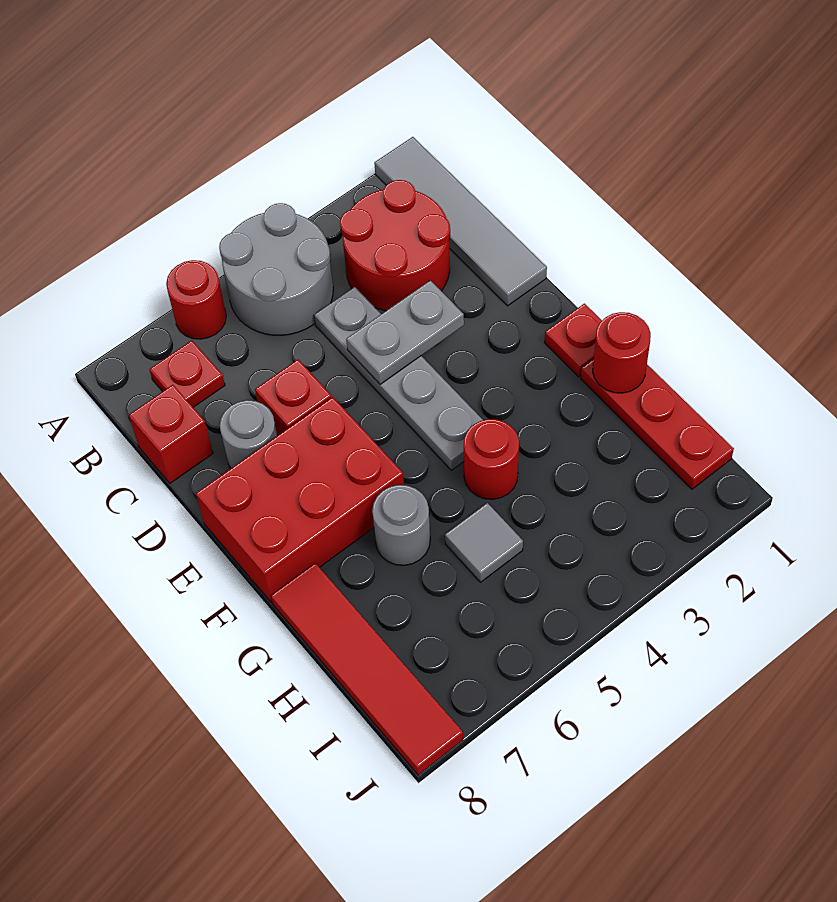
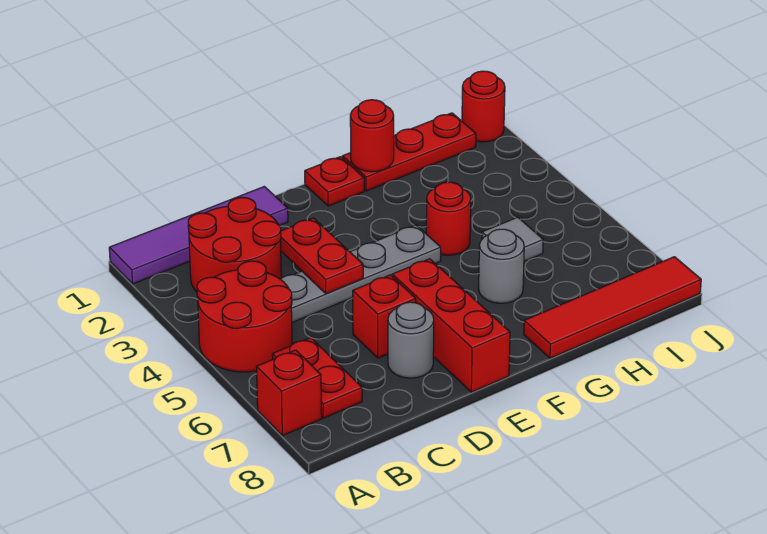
grey tile A1:D1 level 1 -> purple tile A1:D1 level 1
grey round brick A4:B5 level 1 -> red round brick A4:B5 level 1
red round brick A6 level 1 -> red round brick J1 level 1
red plate B7 level 1 -> red plate B6:B7 level 1
red brick C8 level 1 -> red brick A7 level 1
grey plate D3:D4 level 2 -> red plate D3:D4 level 2
red brick E6:F8 level 1 -> red brick E6:E8 level 1

